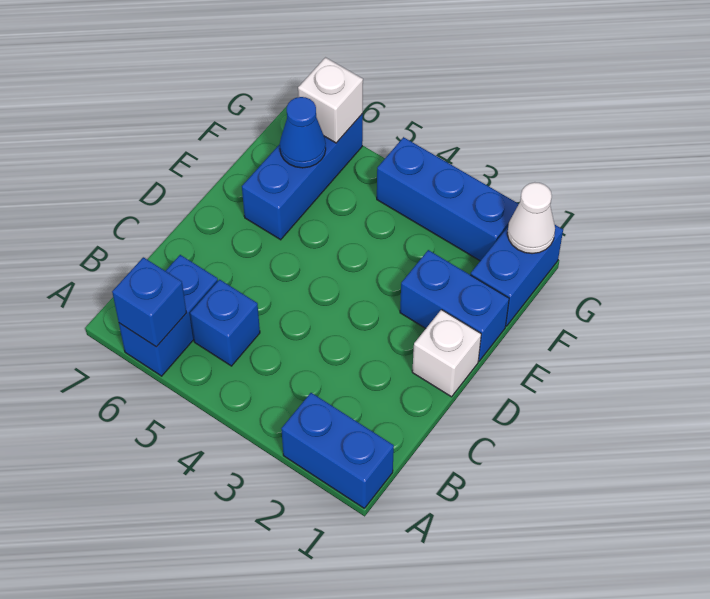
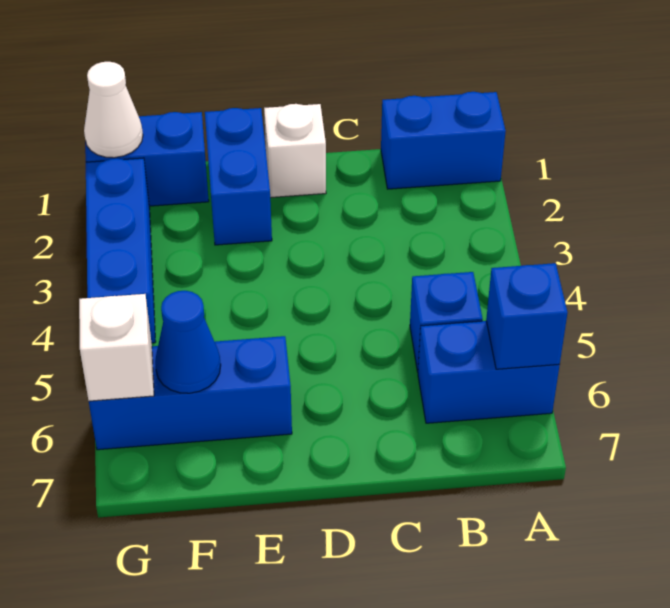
blue brick A1:A2 level 1 -> blue brick A1:B1 level 1

